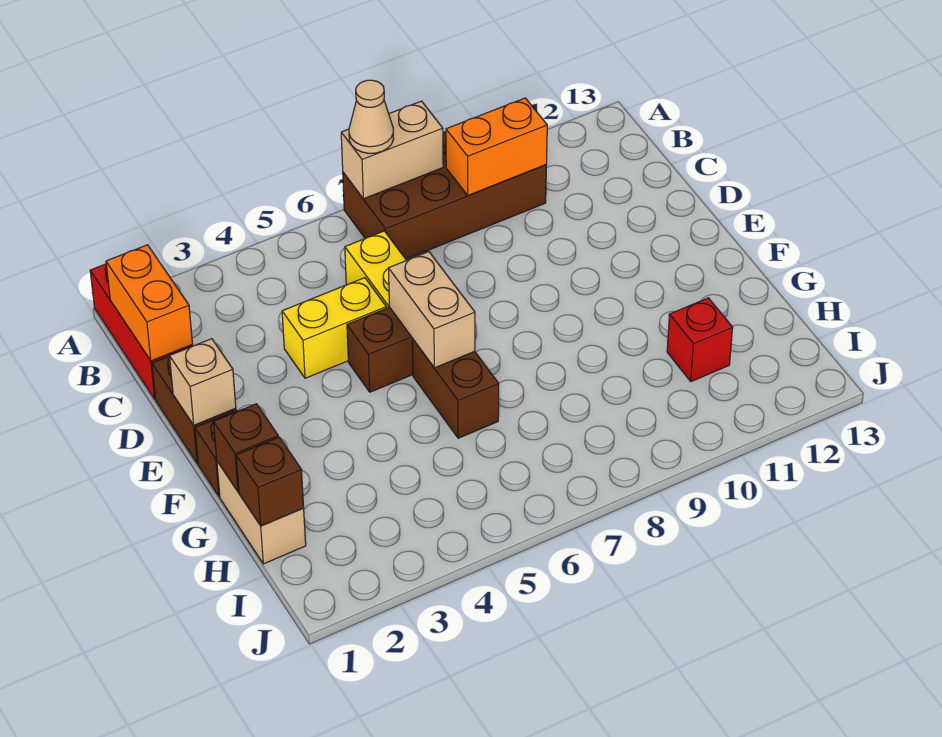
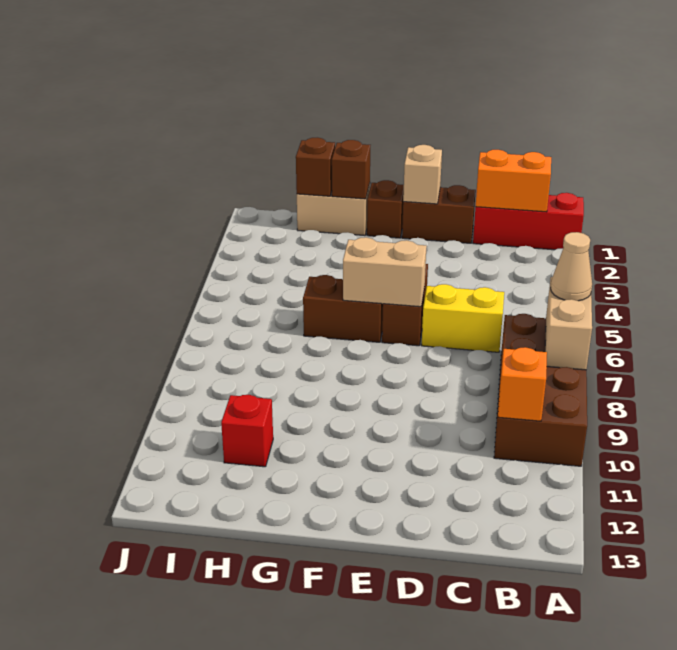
orange brick B9:B10 level 2 -> orange brick B10 level 2
yellow brick D4:D5 level 1 -> none

